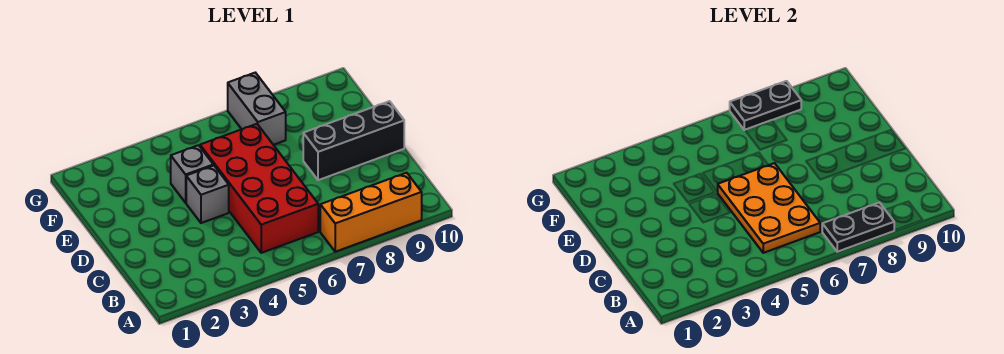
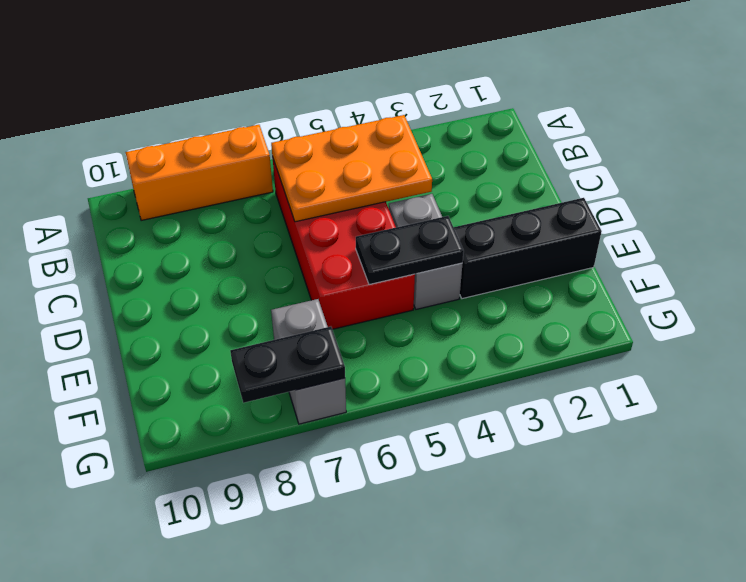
black plate A7:A8 level 2 -> black plate E4:E5 level 2
orange plate B5:D6 level 2 -> orange plate B4:C6 level 2
black brick D8:D10 level 1 -> black brick E1:E3 level 1

